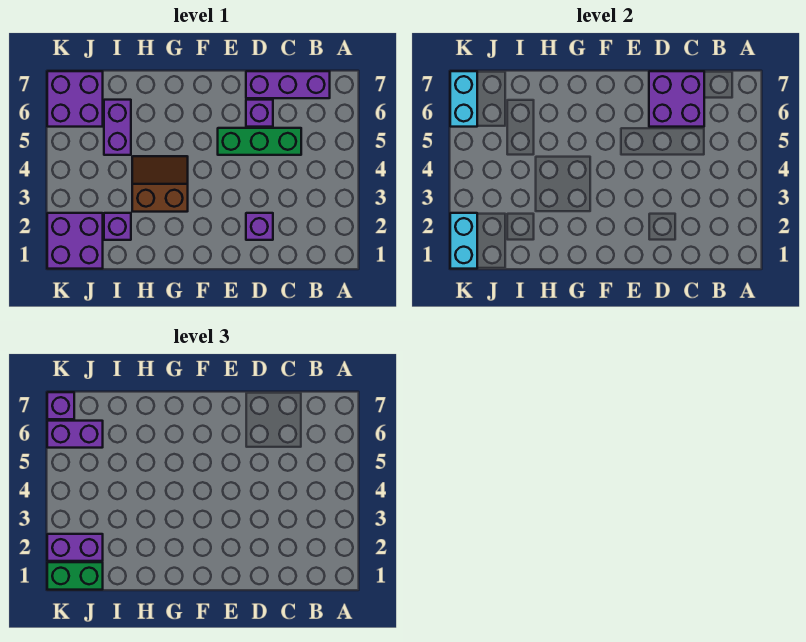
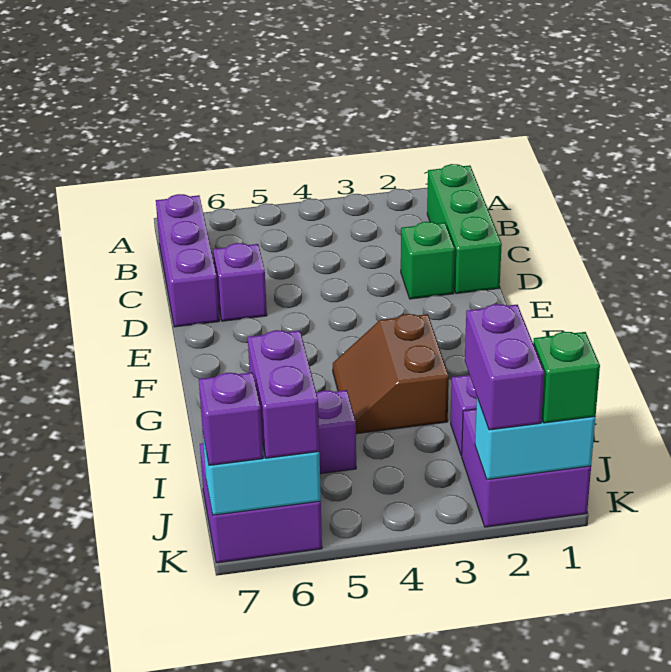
green brick C5:E5 level 1 -> green brick B1:D1 level 1
purple brick C6:D7 level 2 -> none
purple brick D2 level 1 -> green brick D2 level 1
green brick J1:K1 level 3 -> green brick K1 level 3

